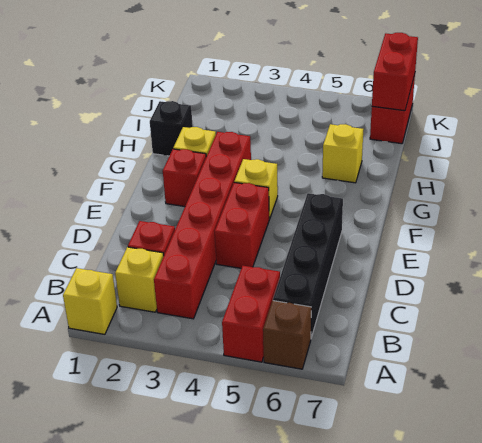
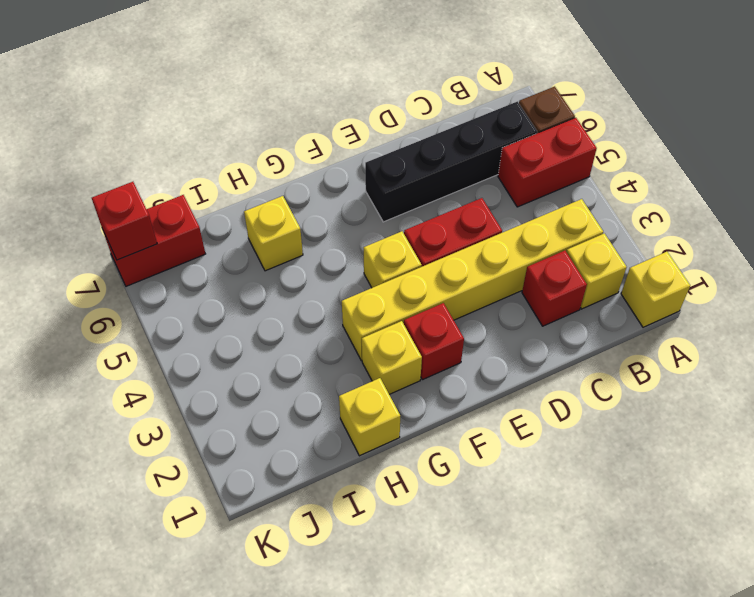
red brick B3:G3 level 1 -> yellow brick B3:G3 level 1
black brick H1 level 1 -> yellow brick H1 level 1
red brick J7:K7 level 2 -> red brick K7 level 2

